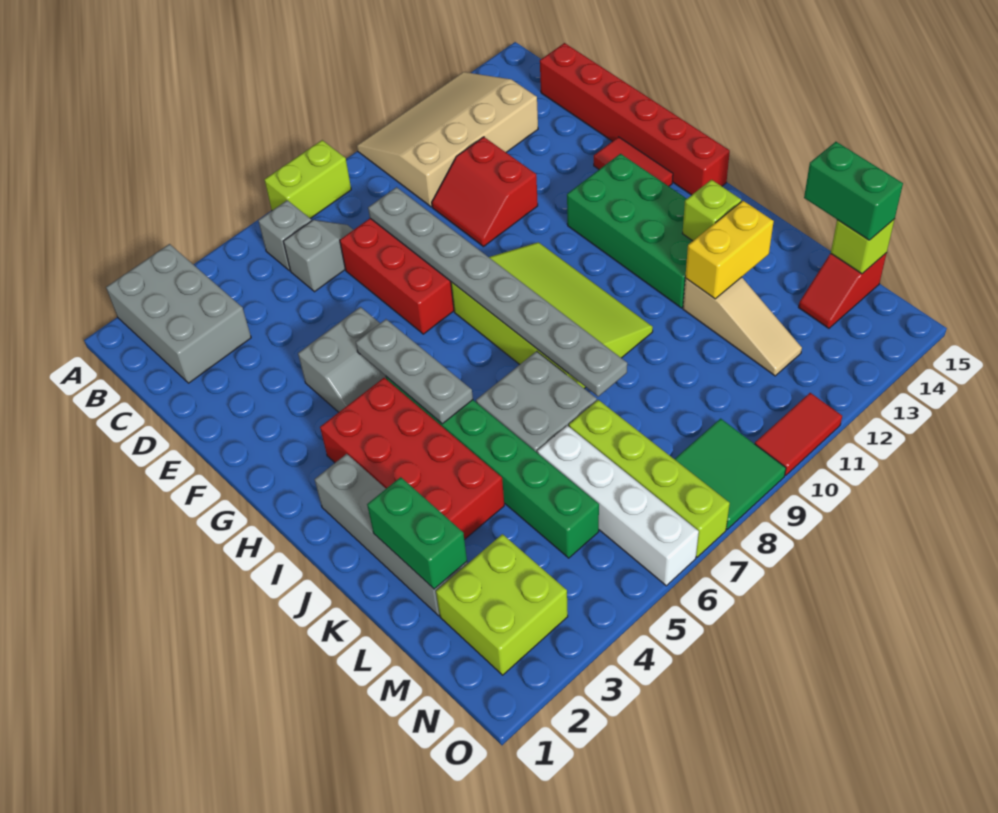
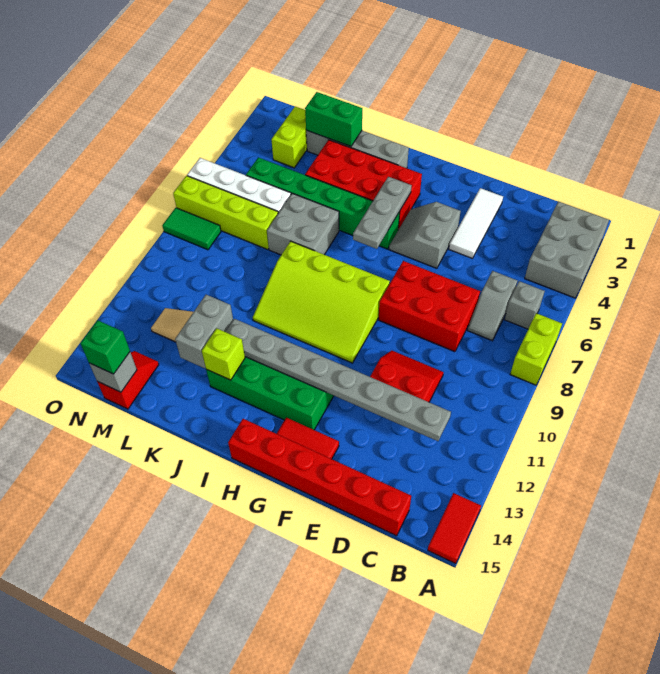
grey brick A2:C3 level 1 -> grey brick A2:B4 level 1
tan slope A10:C13 level 1 top C -> none
grey plate D8:K8 level 2 -> grey plate C12:J12 level 2
none -> white tile E2:E4 level 1
grey plate G5:I5 level 2 -> grey plate H4:H6 level 2
yellow brick K12:K13 level 2 -> grey brick K12:K13 level 2
green brick L15:M15 level 3 -> green brick M15 level 3
lime brick M2:N3 level 1 -> lime brick M2:M3 level 1
lime brick M15 level 2 -> grey brick M15 level 2
green tile N8:O9 level 1 -> green tile N8:O8 level 1
red tile O10:O11 level 1 -> red tile A14:A15 level 1

